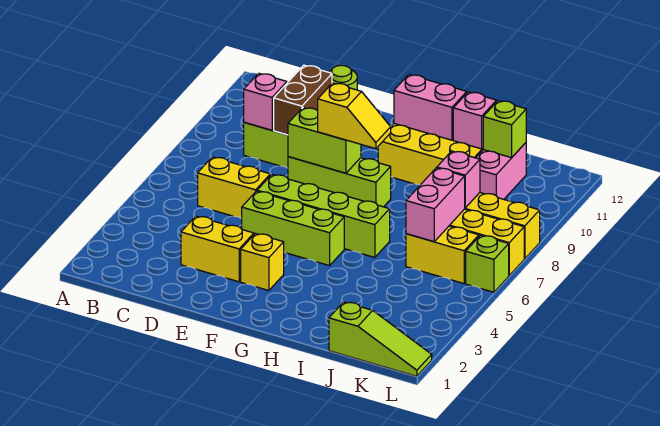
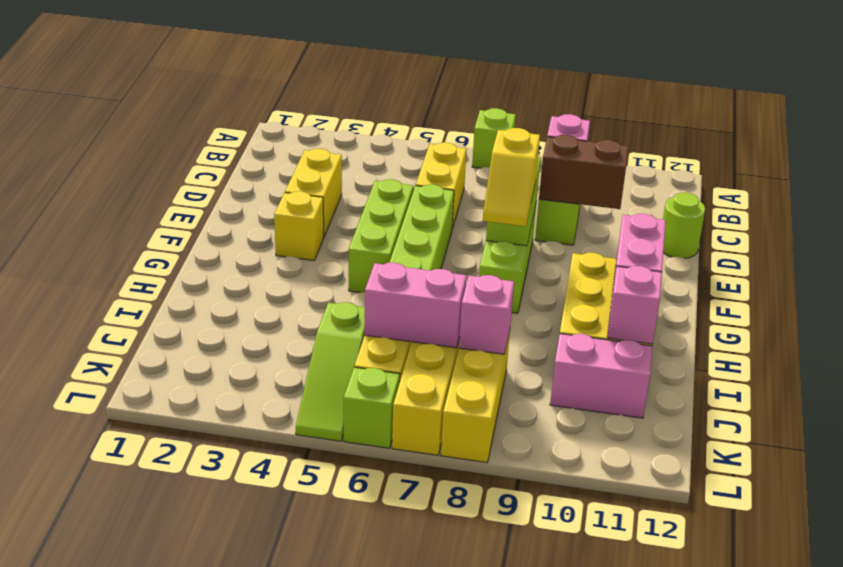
lime slope J1:L1 level 1 top J -> lime slope J5:L5 level 1 top J
lime brick J11 level 2 -> lime brick A7 level 1

